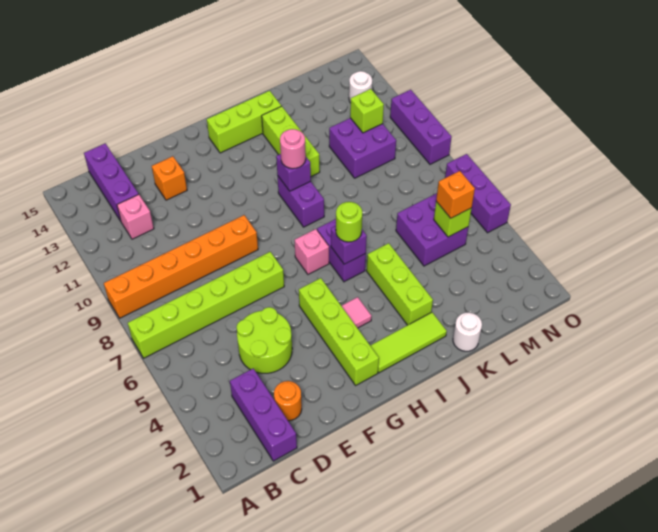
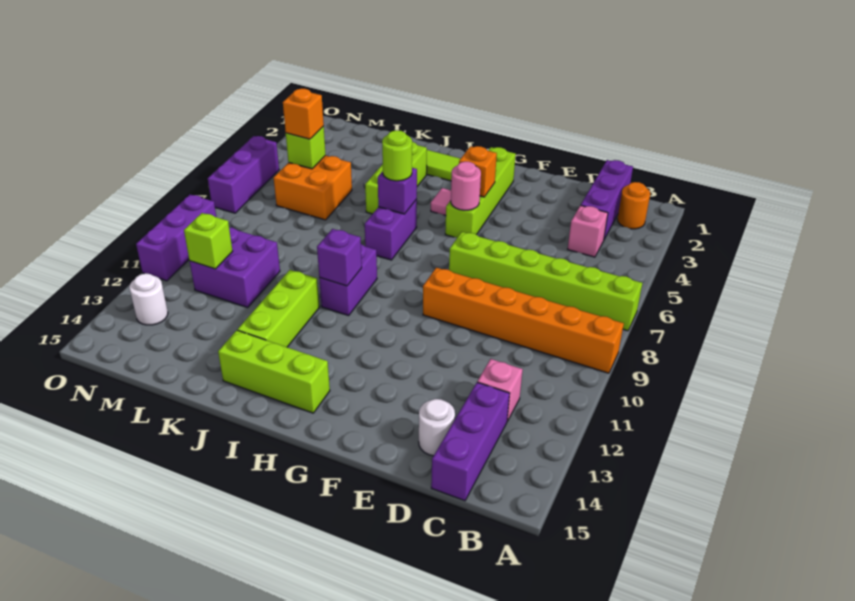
orange round brick D2 level 1 -> orange round brick B2 level 1
lime round brick D4:E5 level 1 -> none
orange brick E13 level 1 -> orange brick G4 level 2
pink brick H7 level 1 -> pink brick C4 level 1
pink round brick I10 level 3 -> pink round brick G5 level 2
white round brick K1 level 1 -> white round brick D14 level 1
purple brick L5:M6 level 1 -> orange brick L5:M6 level 1

